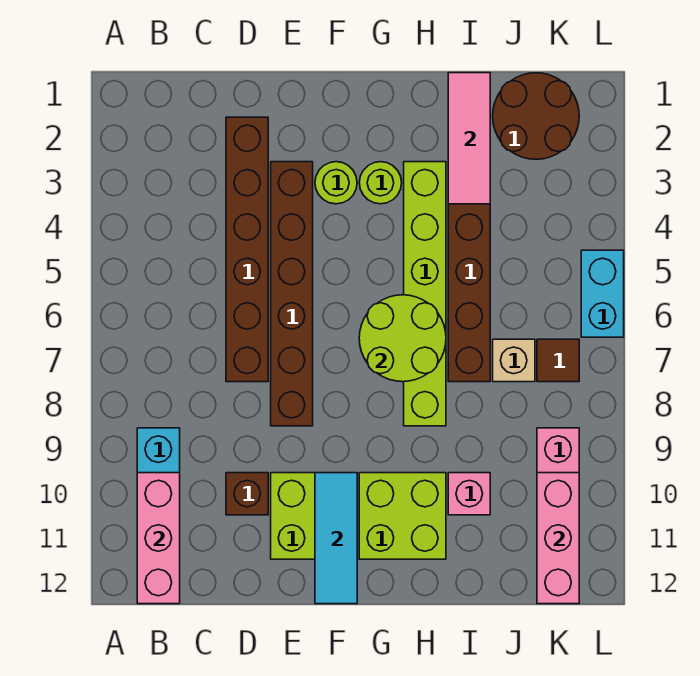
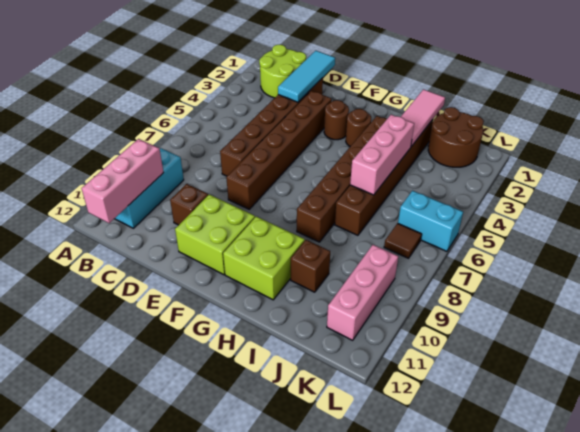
lime round brick F3 level 1 -> brown round brick F3 level 1
cyan tile F10:F12 level 2 -> cyan tile D1:D3 level 2
lime round brick G3 level 1 -> brown round brick G3 level 1
lime round brick G6:H7 level 2 -> lime round brick B1:C2 level 1
lime brick H3:H8 level 1 -> brown brick H3:H8 level 1
pink brick I10 level 1 -> brown brick I10 level 1
tan brick J7 level 1 -> none
pink brick K10:K12 level 2 -> pink brick I4:I6 level 2
cyan brick L5:L6 level 1 -> cyan brick K6:L6 level 1

